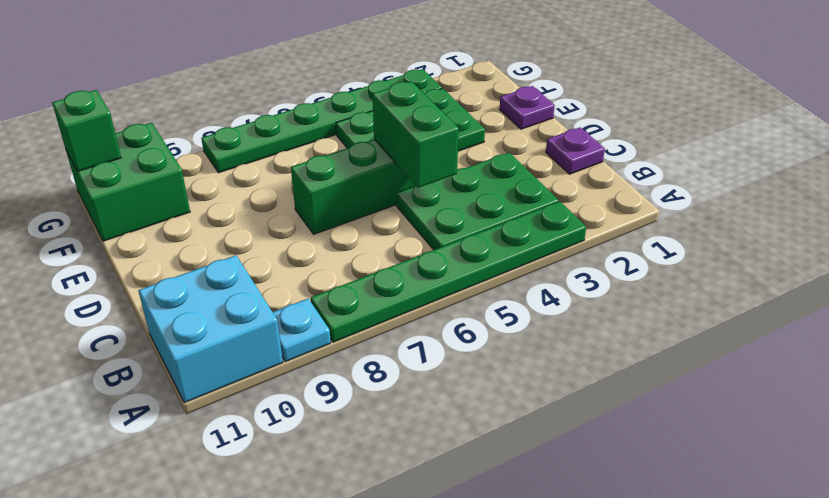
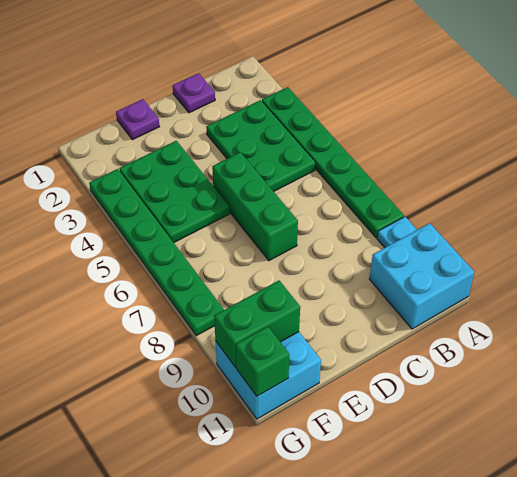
green brick C5:D5 level 2 -> green brick F10:G10 level 2
green brick F10:G11 level 1 -> cyan brick F10:G11 level 1

